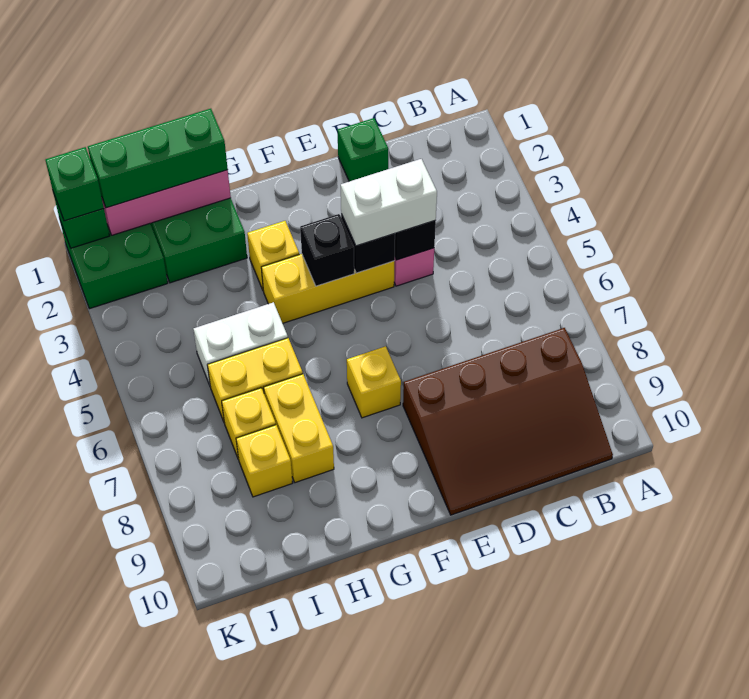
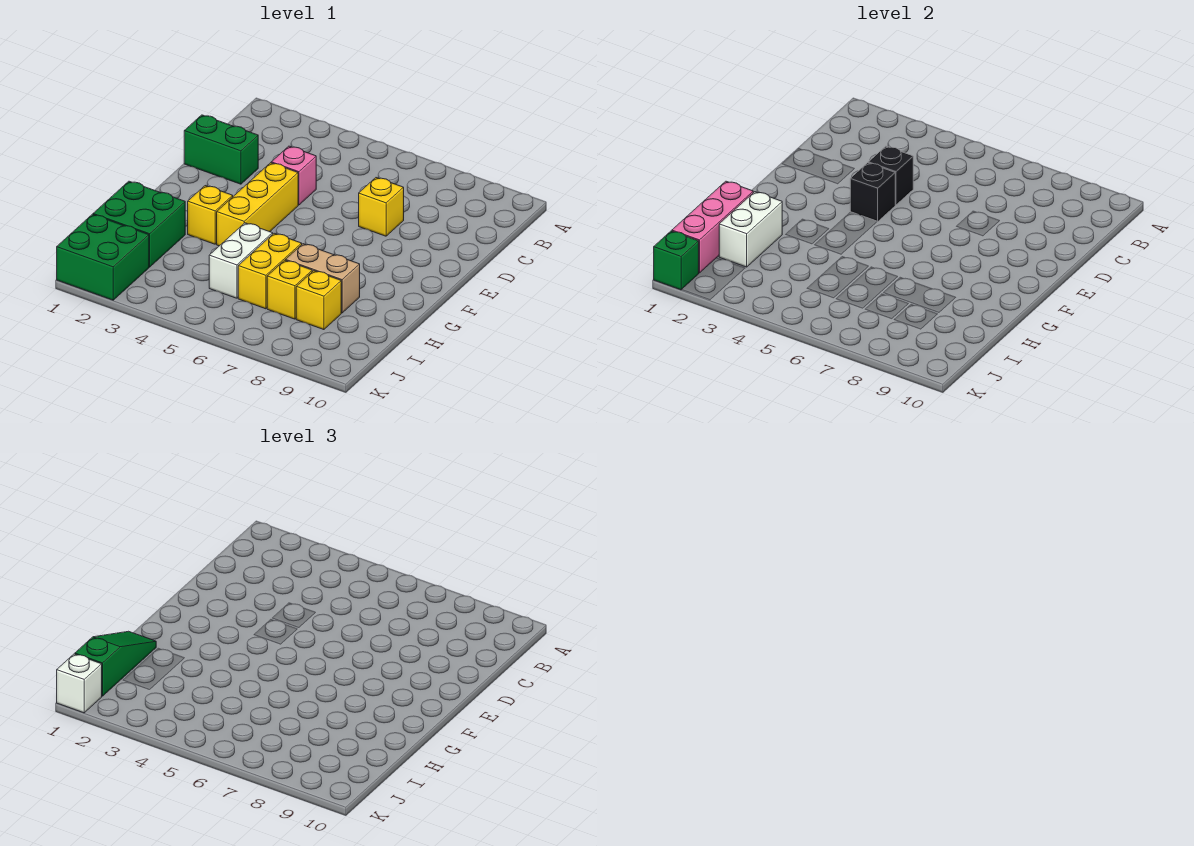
brown slope B8:E10 level 1 top 8 -> none
green brick D1 level 1 -> green brick D1:D2 level 1
white brick D4:E4 level 3 -> white brick H2:I2 level 2
black brick F4 level 2 -> none
yellow brick F7 level 1 -> yellow brick D7 level 1
green brick H1:J1 level 3 -> green slope H1:J1 level 3 top J
yellow brick H7:H8 level 1 -> tan brick H7:H8 level 1
green brick K1 level 3 -> white brick K1 level 3

